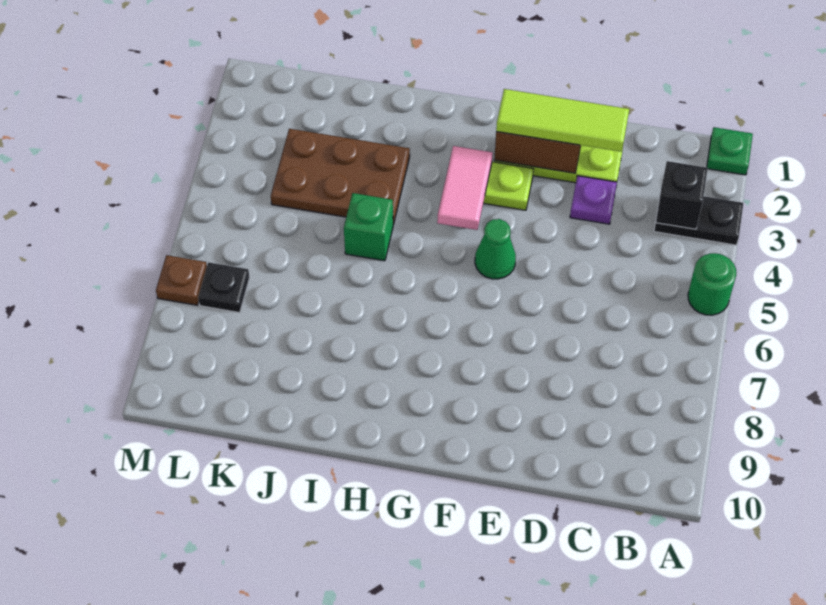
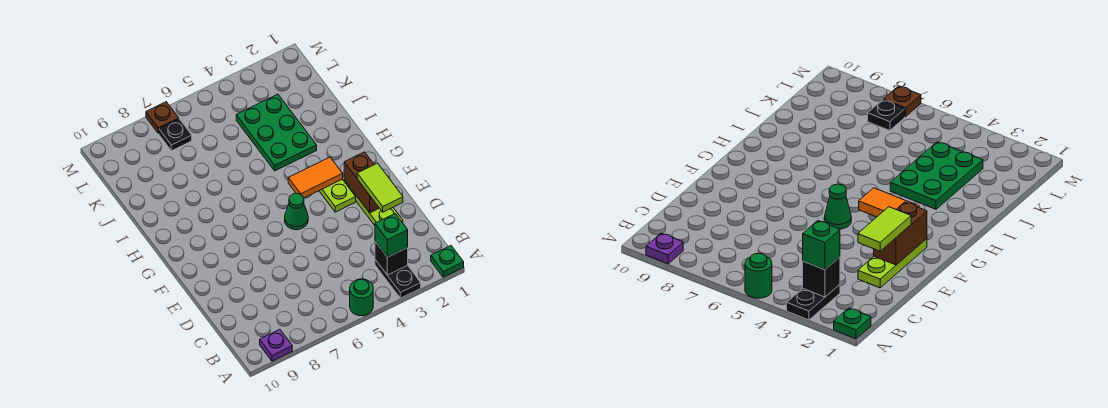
lime tile D2:F2 level 3 -> lime tile D2:E2 level 3
purple plate D3 level 1 -> purple plate A9 level 1
pink tile G3:G4 level 2 -> orange tile G3:G4 level 2
brown plate I3:K4 level 1 -> green plate I3:K4 level 1
green brick I5 level 1 -> green brick B3 level 3

